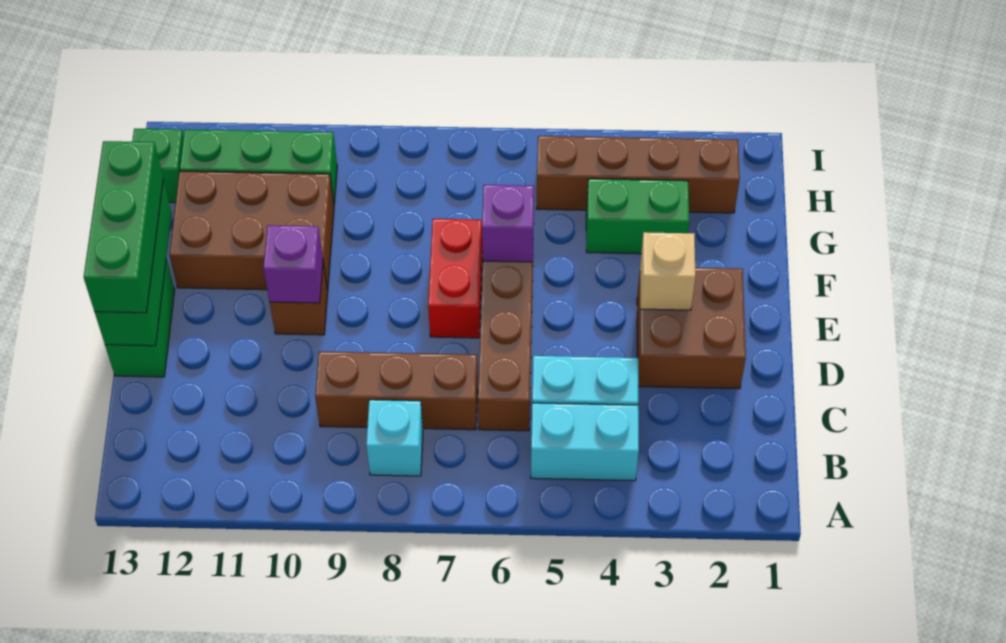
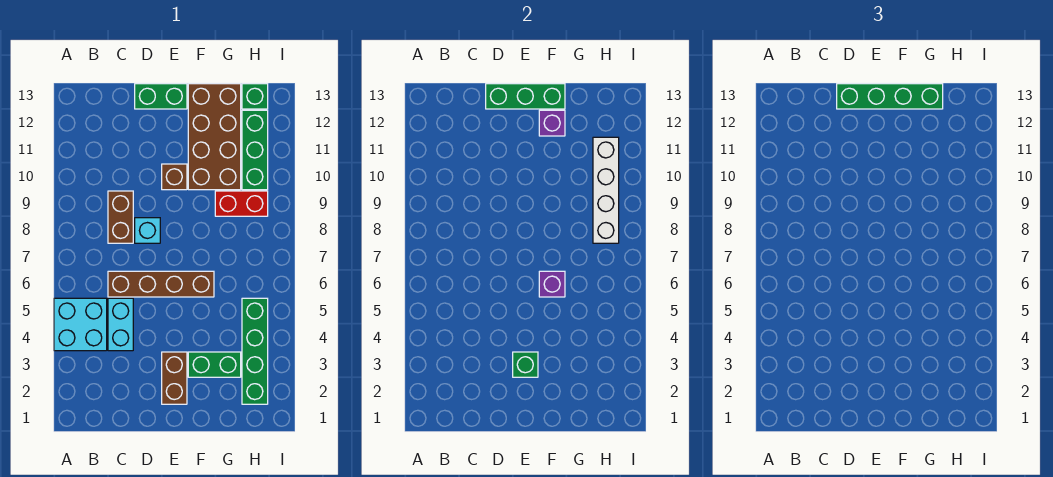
cyan brick B4:B5 level 1 -> cyan brick A4:B5 level 1
cyan brick B8 level 1 -> cyan brick D8 level 1
brown brick C7:C9 level 1 -> brown brick C8:C9 level 1
brown brick D2:E3 level 1 -> brown brick E2:E3 level 1
green brick D13:F13 level 3 -> green brick D13:G13 level 3
tan brick E3 level 2 -> green brick E3 level 2
red brick E7:F7 level 1 -> red brick G9:H9 level 1
purple brick E10 level 2 -> purple brick F12 level 2
brown brick F10:G12 level 1 -> brown brick F10:G13 level 1
green brick G3:G4 level 1 -> green brick F3:G3 level 1
brown brick H2:H5 level 1 -> green brick H2:H5 level 1
none -> white brick H8:H11 level 2

